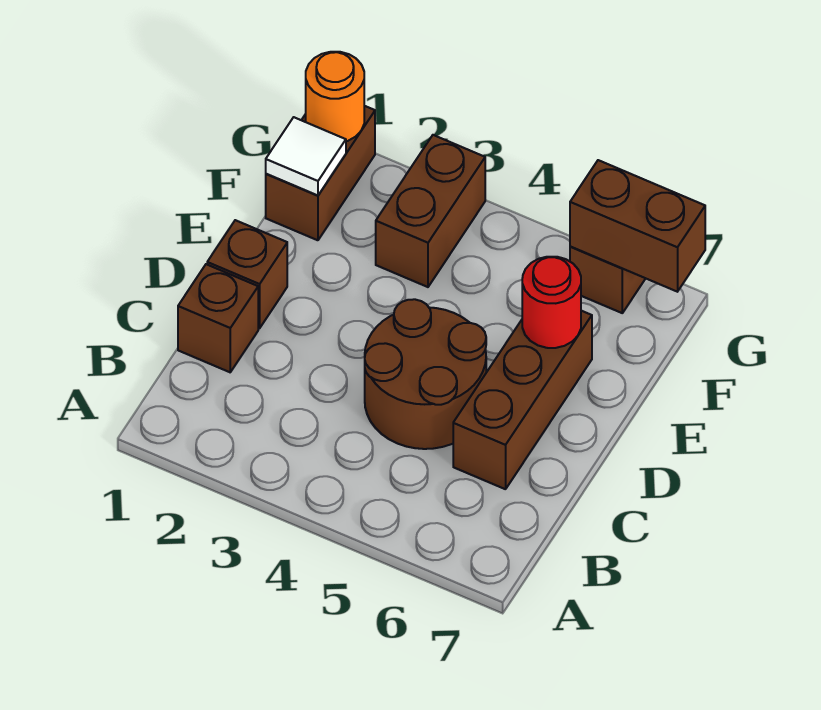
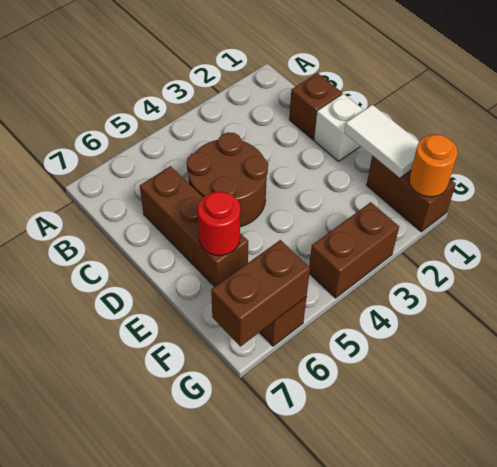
brown brick D1 level 1 -> white brick D1 level 1
white tile F1 level 2 -> white tile E1:F1 level 2
brown brick F3:G3 level 1 -> brown brick G3:G4 level 1

